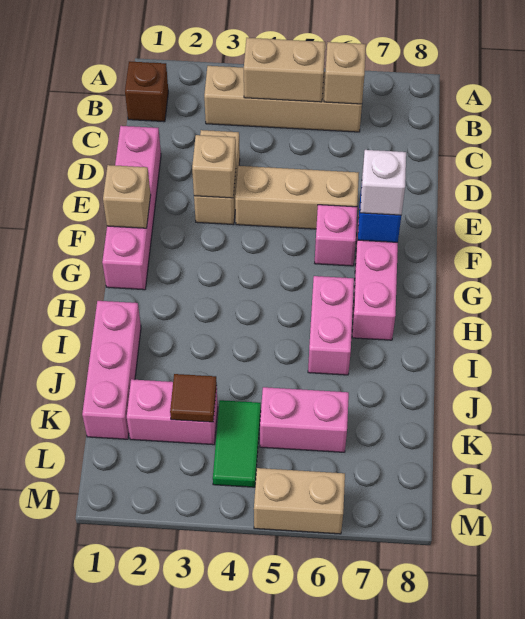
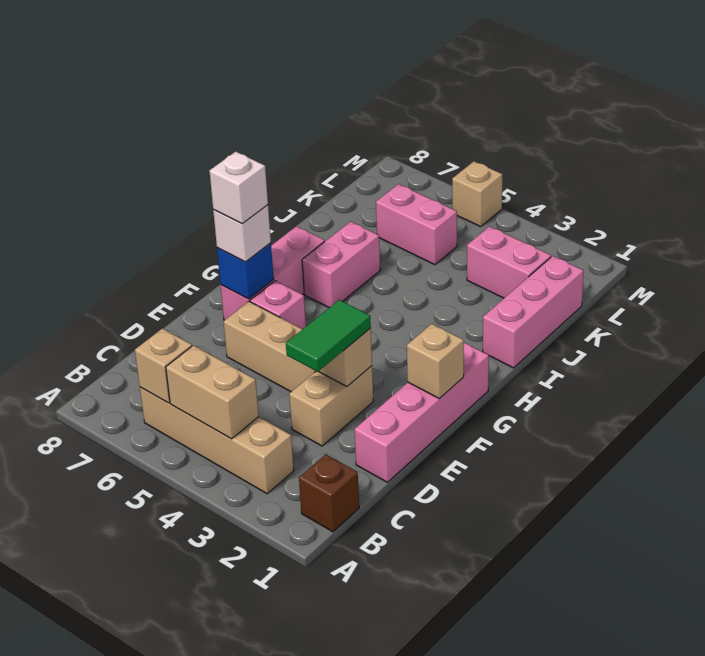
none -> white brick F7 level 4
brown tile K3 level 2 -> none
green tile K4:L4 level 1 -> green tile D3:E3 level 3
tan brick M5:M6 level 1 -> tan brick M5 level 1

